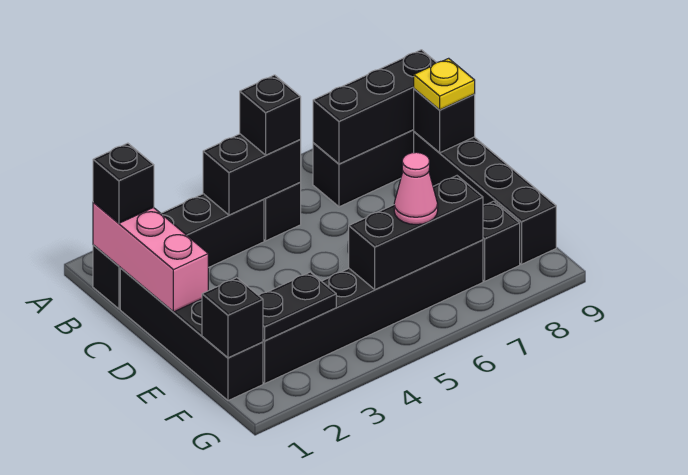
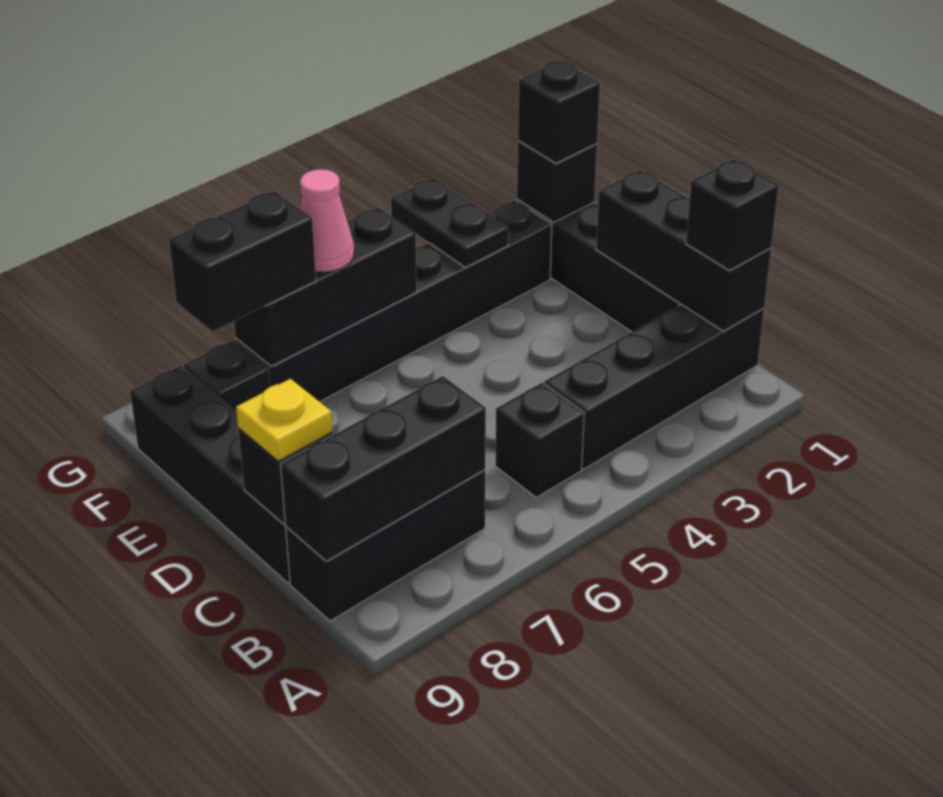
pink brick B1:D1 level 2 -> black brick B1:D1 level 2
black brick B4:B5 level 2 -> black brick F7:F8 level 3
black brick B5 level 3 -> black brick F1 level 3
black plate F2:F3 level 2 -> black plate F3:G3 level 2

